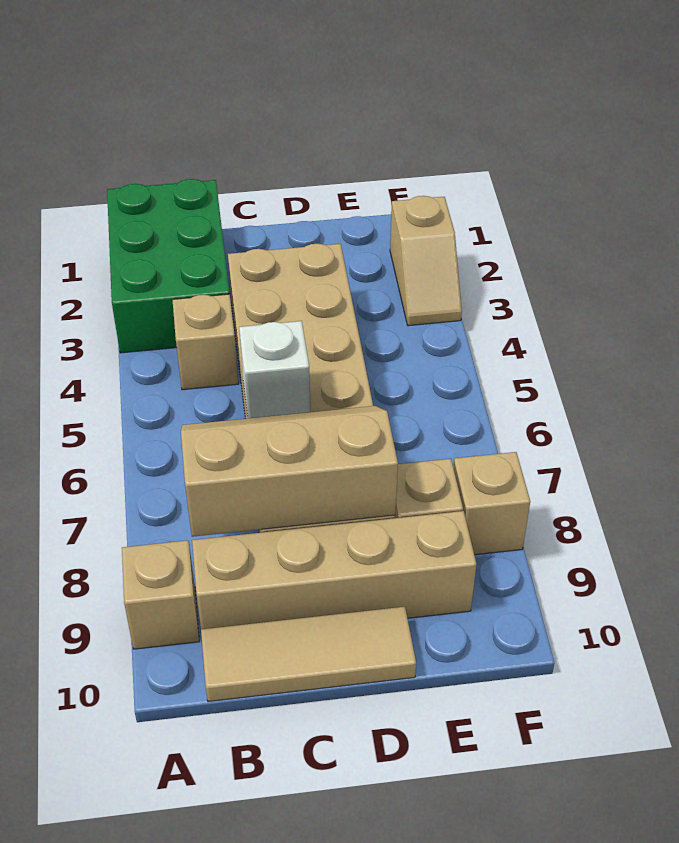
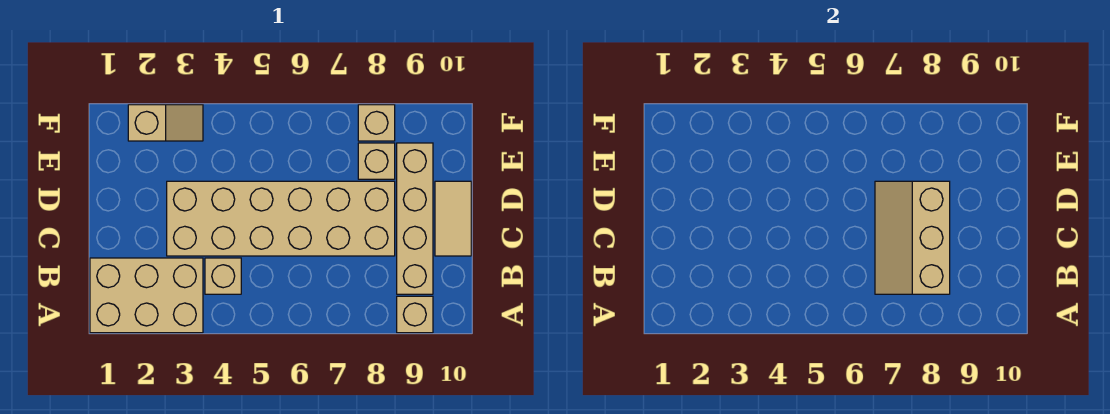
green brick A1:B3 level 1 -> tan brick A1:B3 level 1
tan tile B10:D10 level 1 -> tan tile C10:D10 level 1
white brick C6 level 2 -> none

